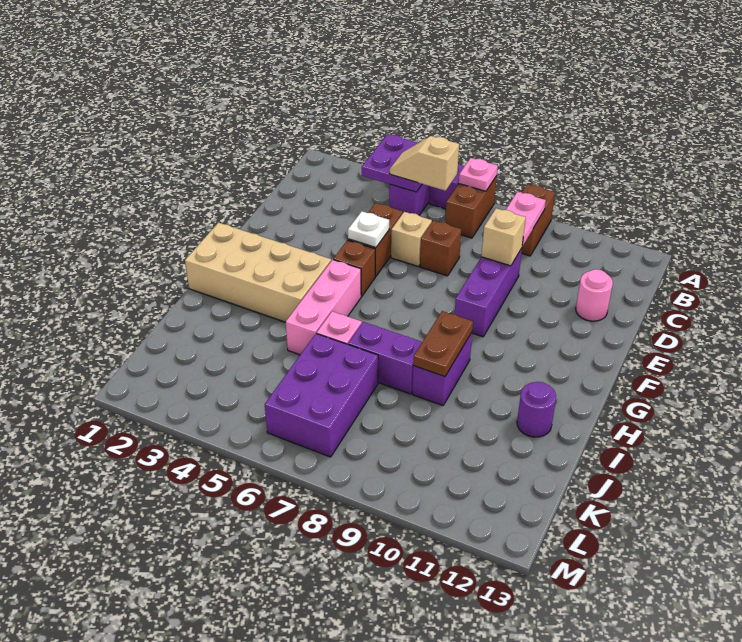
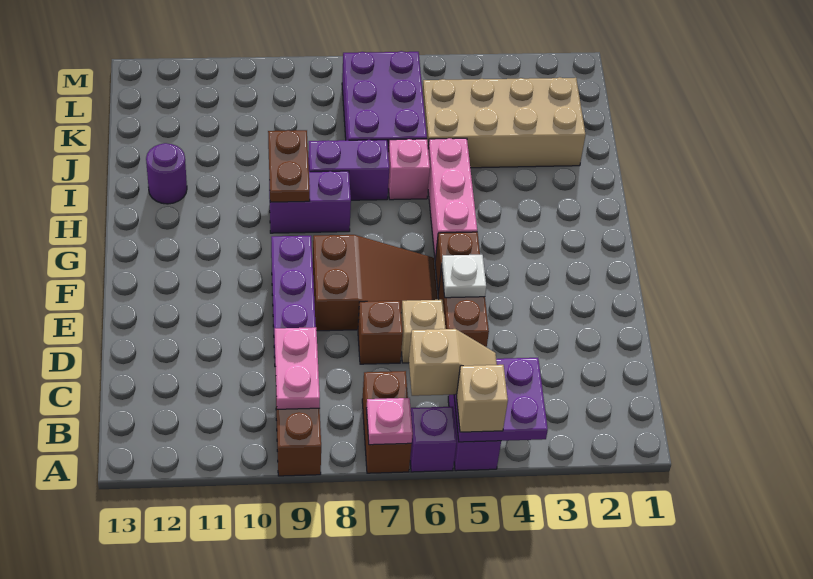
tan brick D9 level 2 -> tan brick A5 level 3
pink round brick D12 level 1 -> none
none -> brown slope E6:F8 level 1 top 8
tan brick G1:H4 level 1 -> tan brick J2:K5 level 1
purple brick H9:I9 level 1 -> purple brick H8:H9 level 1

